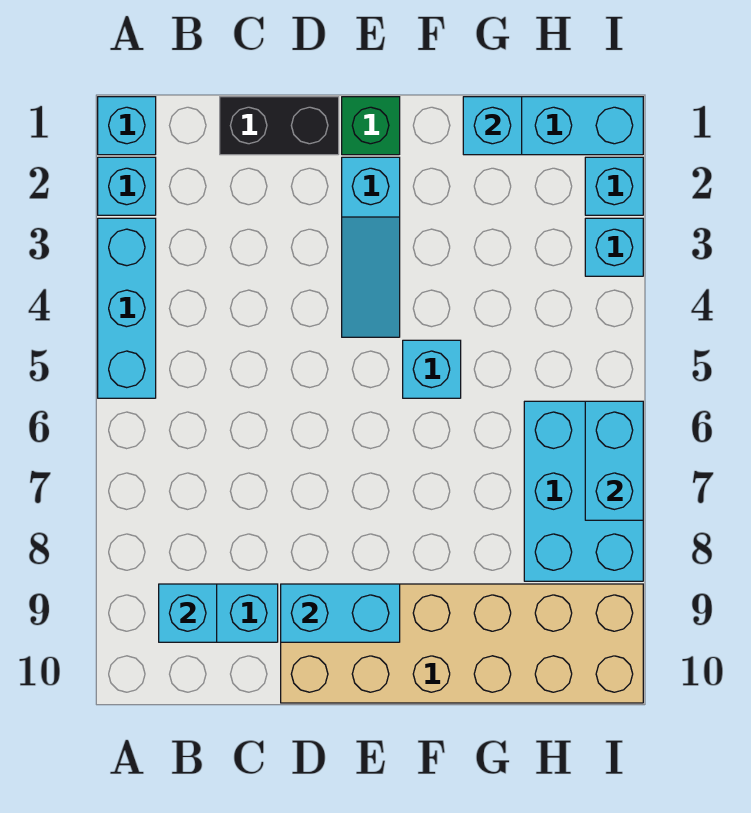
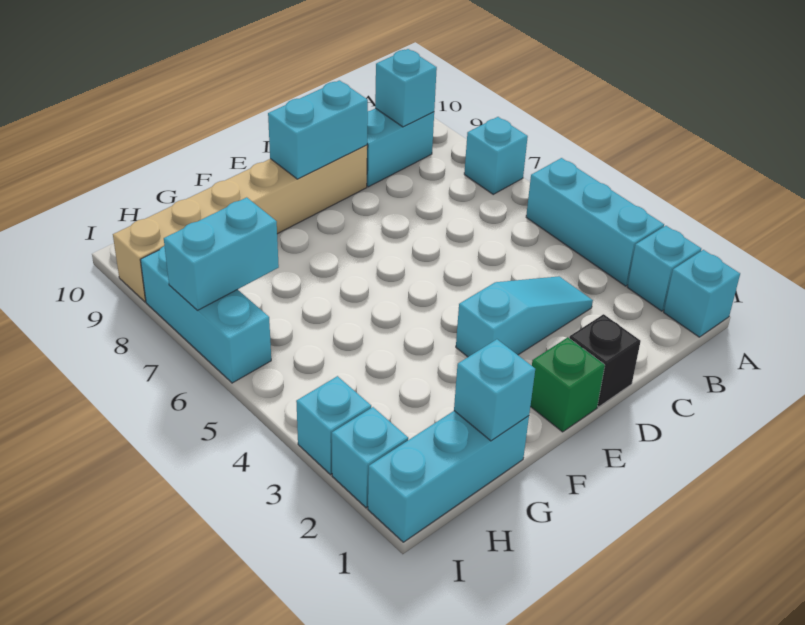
black brick C1:D1 level 1 -> black brick D1 level 1
tan brick D9:I10 level 1 -> tan brick D9:I9 level 1
cyan slope E2:E4 level 1 top 2 -> cyan slope C3:E3 level 1 top E
cyan brick F5 level 1 -> cyan brick A7 level 1
cyan brick H6:I8 level 1 -> cyan brick I6:I8 level 1
cyan brick I6:I7 level 2 -> cyan brick H7:I7 level 2

